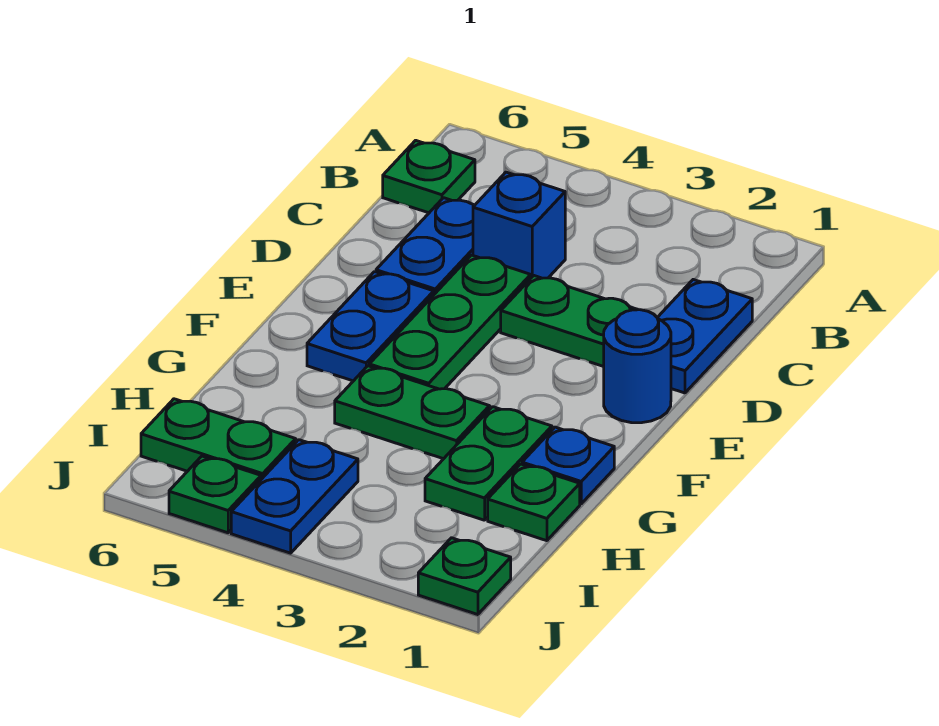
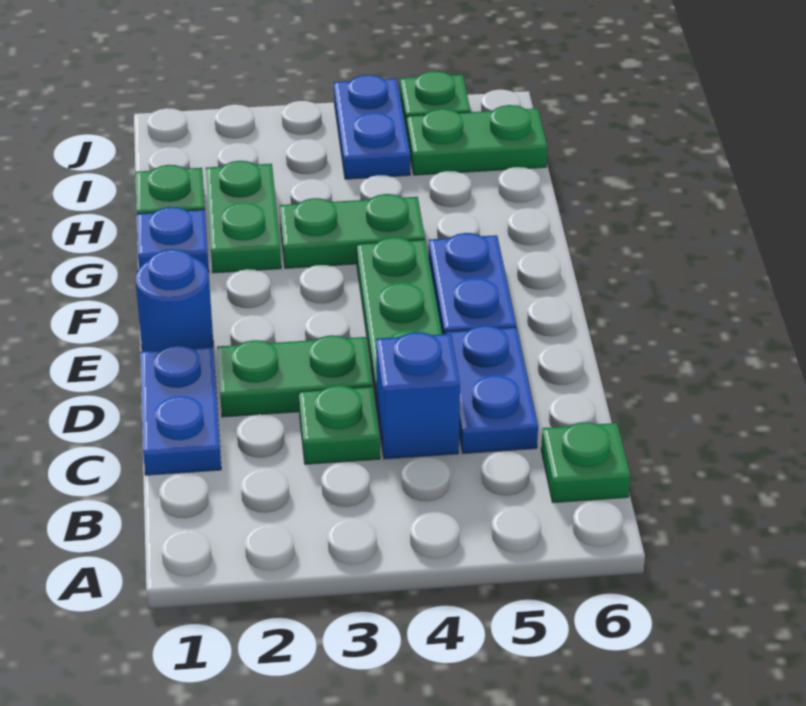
green plate J1 level 1 -> green plate C3 level 1

